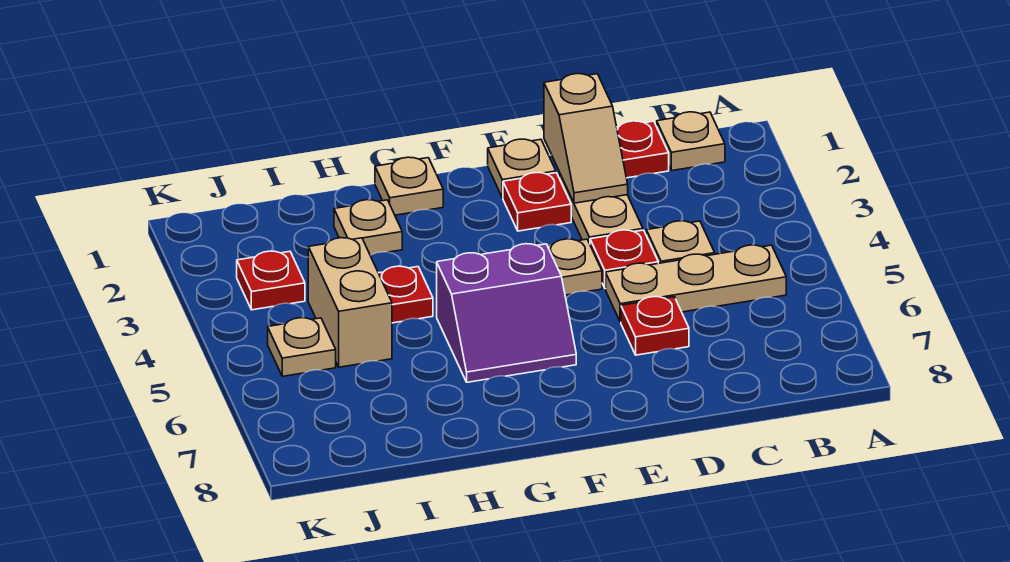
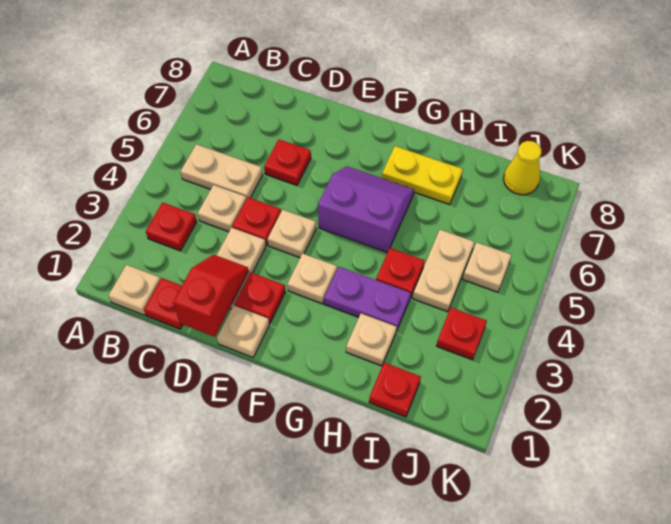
none -> red plate B3 level 1
tan plate B5:D5 level 1 -> tan plate B5:C5 level 1
tan slope D1:D2 level 2 top 1 -> red slope D1:D2 level 2 top 1
tan plate G1 level 1 -> tan plate F3 level 1
none -> purple plate G3:H3 level 1
none -> yellow plate G7:H7 level 1
none -> red plate I1 level 1
tan brick I4:I5 level 1 -> tan plate I4:I5 level 1
none -> yellow cone J8 level 1

